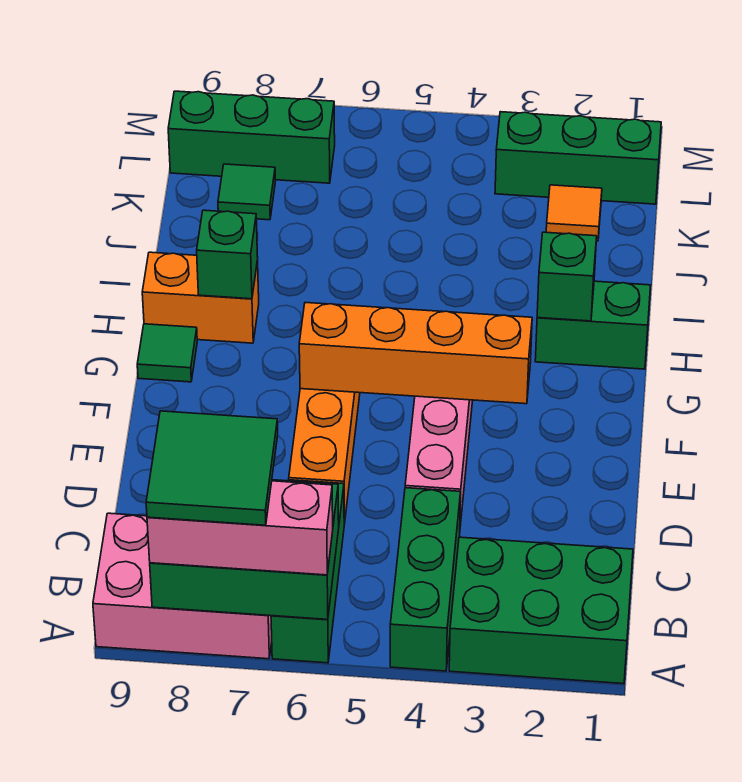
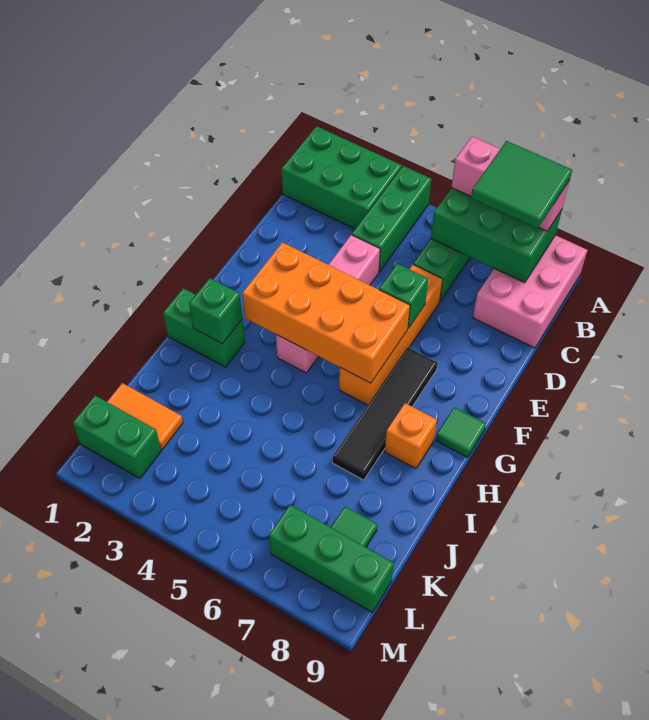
pink brick A7:B9 level 1 -> pink brick A8:C9 level 1
orange brick F3:F6 level 2 -> orange brick F3:G6 level 2
none -> black tile F7:I7 level 1
orange brick H8:H9 level 1 -> orange brick H8 level 1
green brick H8 level 2 -> green brick E6 level 2
orange tile K2 level 1 -> orange tile K1:K2 level 1
green brick L1:L3 level 1 -> green brick L1:L2 level 1

